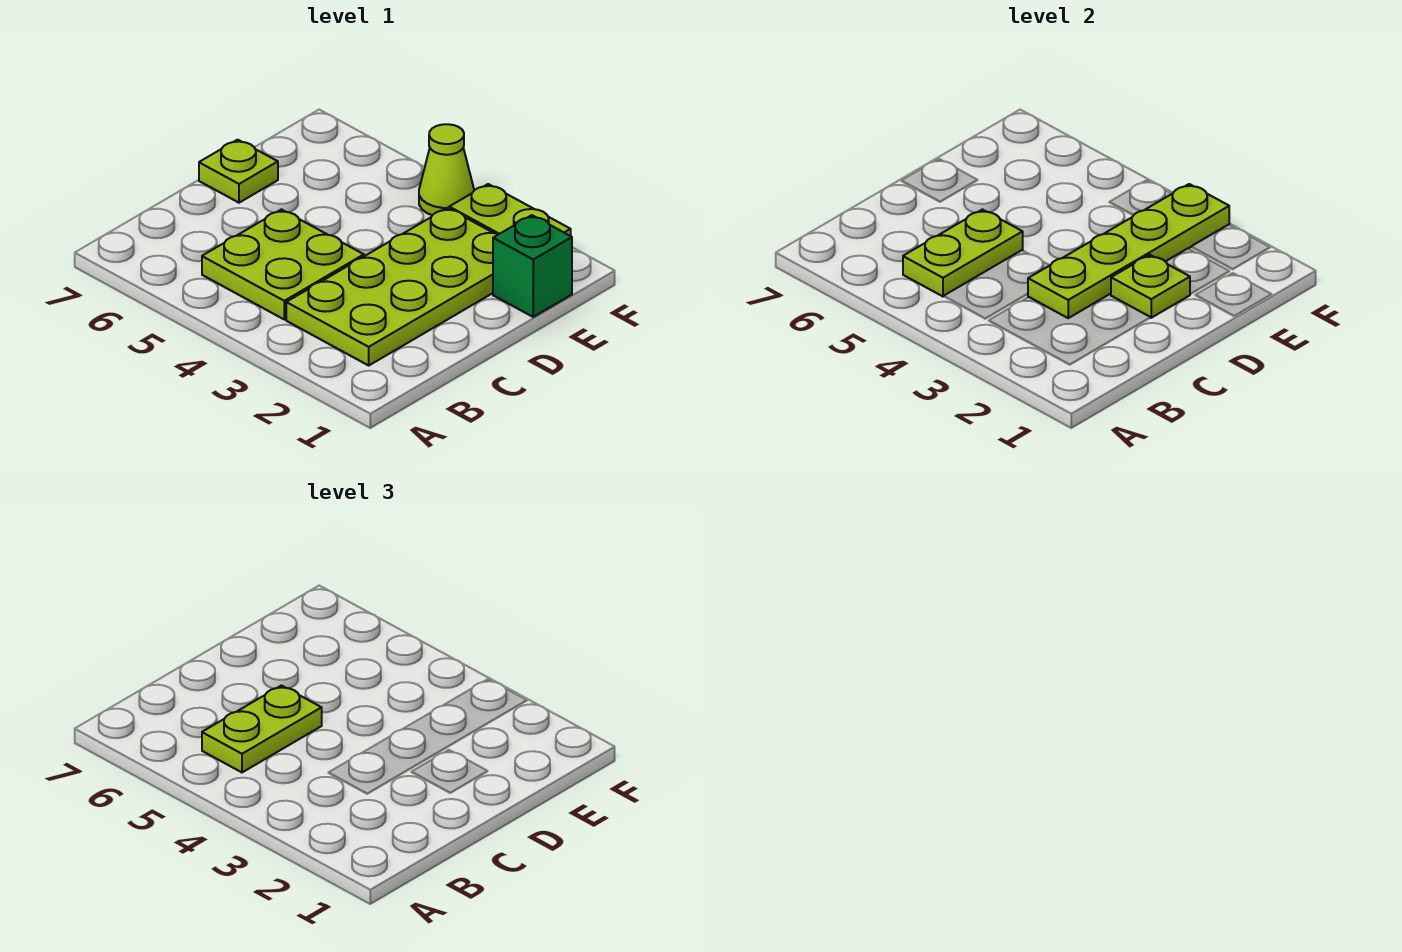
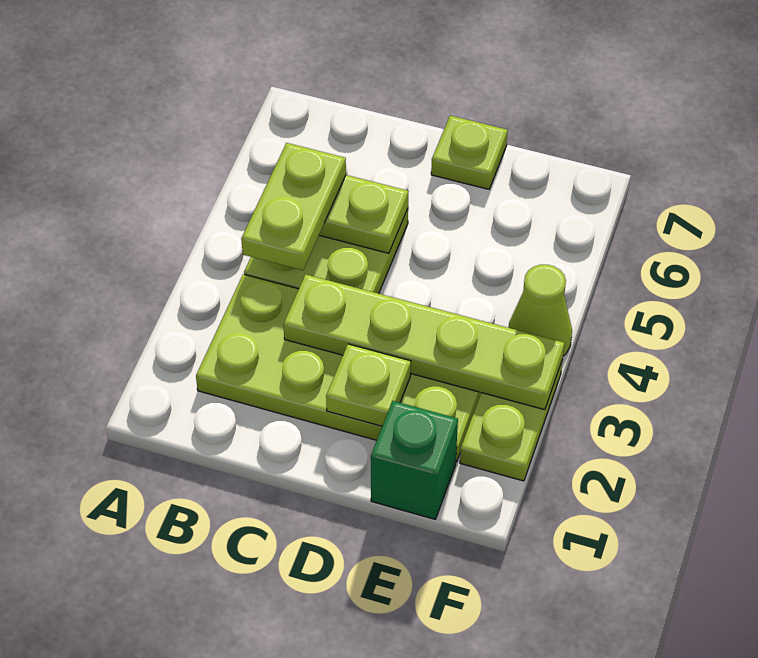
lime plate B5:C5 level 3 -> lime plate B4:B5 level 3

